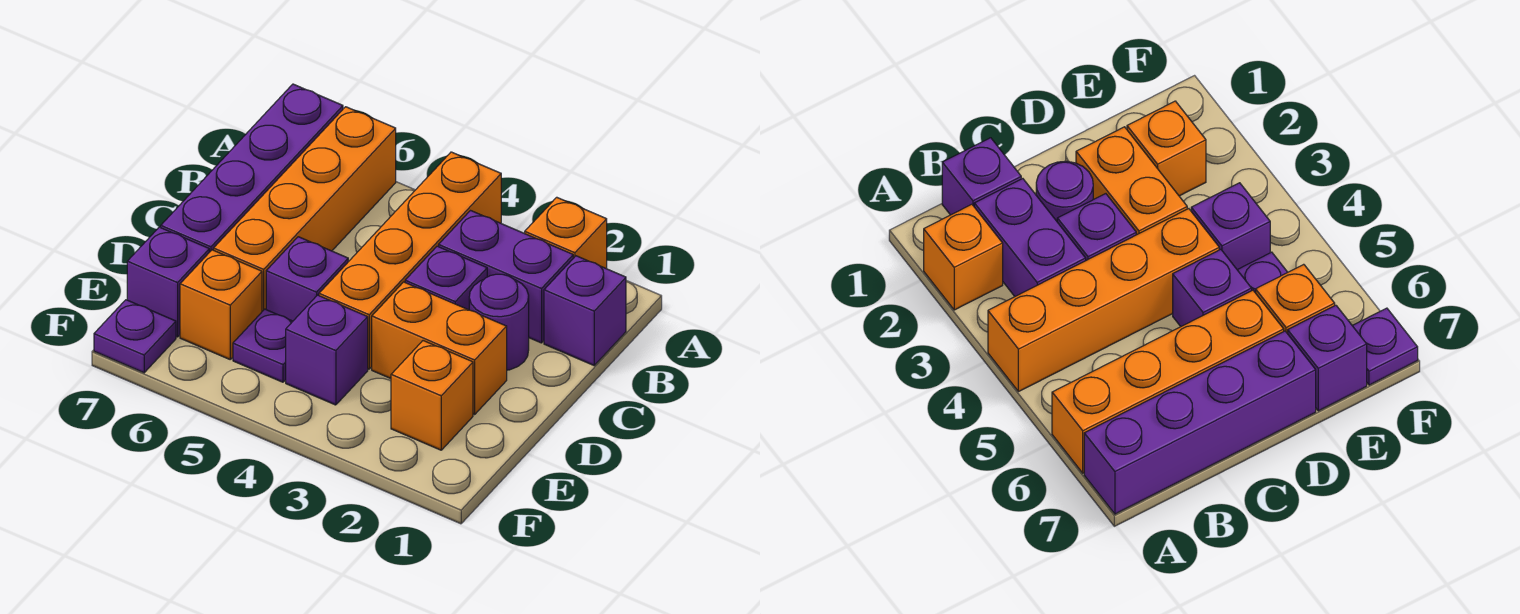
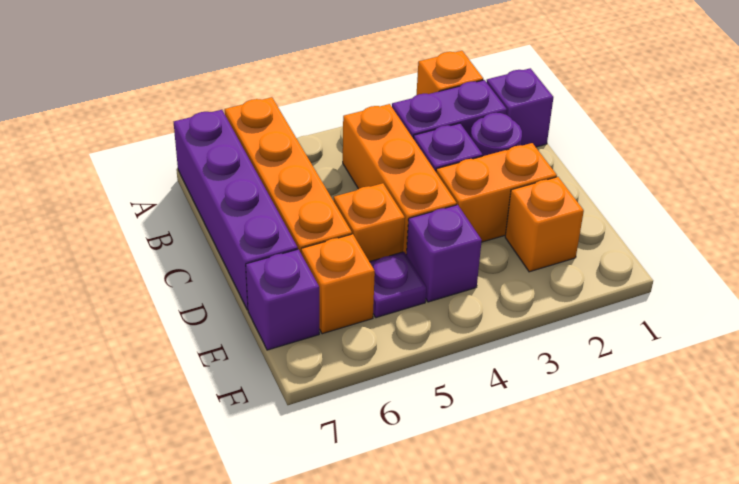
orange brick A4:D4 level 1 -> orange brick B4:D4 level 1
purple brick D5 level 1 -> orange brick D5 level 1
purple plate F7 level 1 -> none

